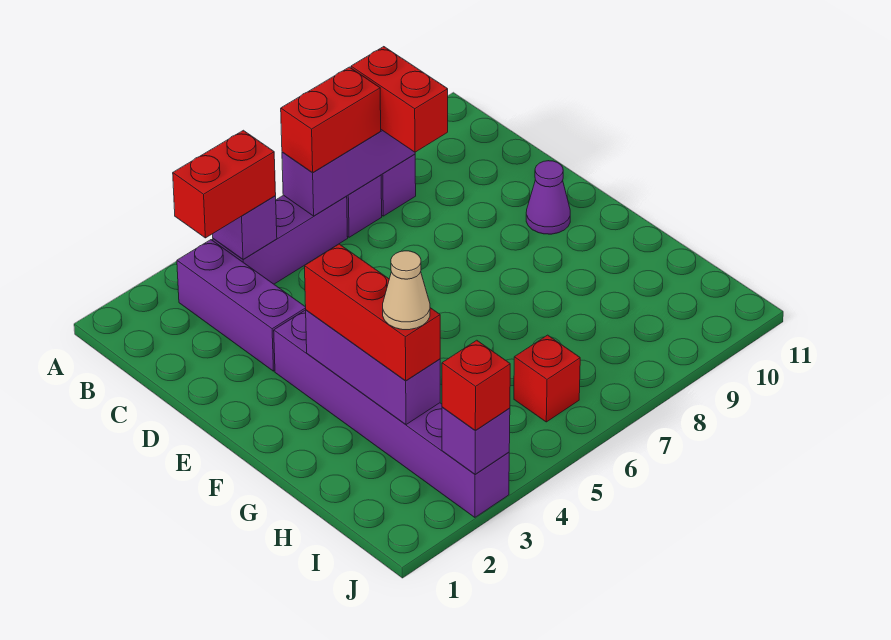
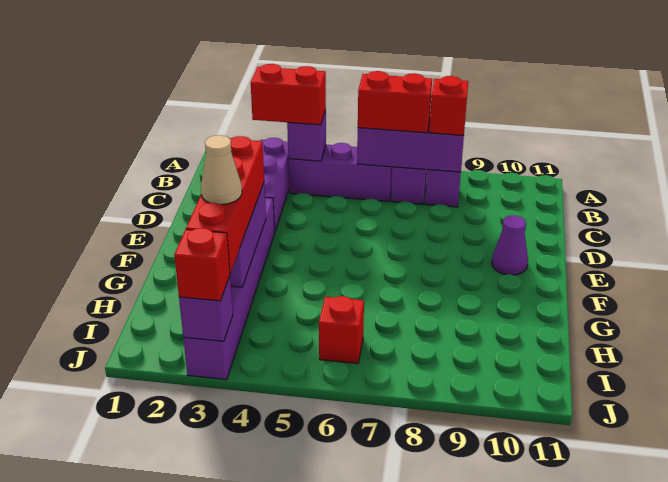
red brick B8:C8 level 3 -> red brick B8 level 3
red brick F3:H3 level 3 -> red brick F3:I3 level 3

